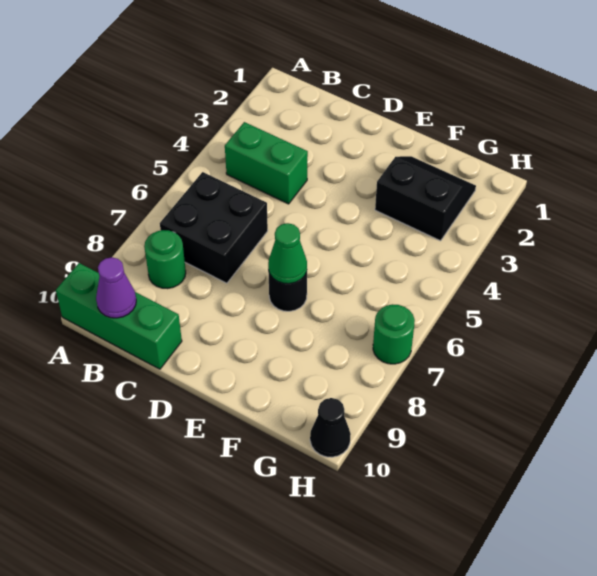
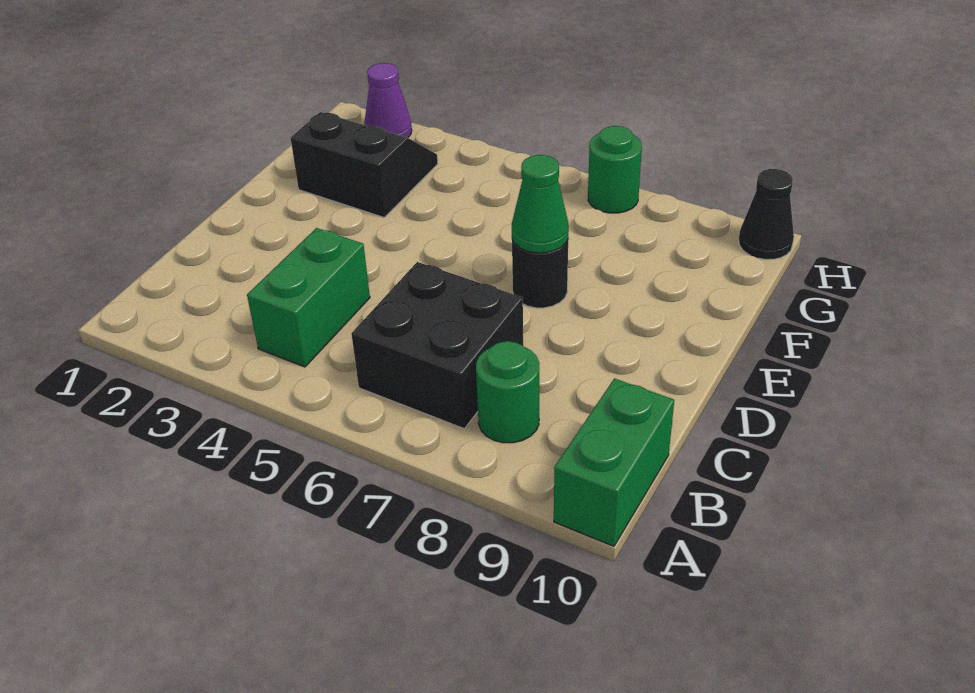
green brick A10:C10 level 1 -> green brick A10:B10 level 1
purple cone B10 level 2 -> purple cone H2 level 1
black slope F2:G3 level 1 top 3 -> black slope F2:G3 level 1 top F

